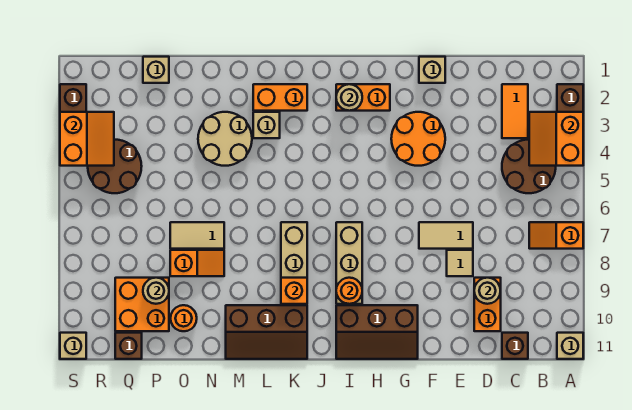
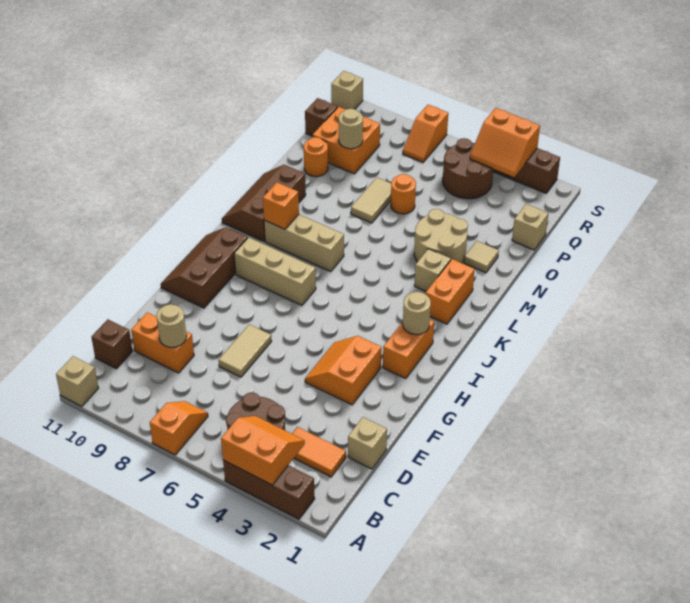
tan tile E8 level 1 -> tan tile N2 level 1
tan brick F1 level 1 -> tan brick D1 level 1
orange round brick F3:G4 level 1 -> orange slope F3:G4 level 1 top 3
orange round brick I9 level 2 -> orange round brick O6 level 1
orange slope N8:O8 level 1 top O -> orange slope R7:S7 level 1 top S

